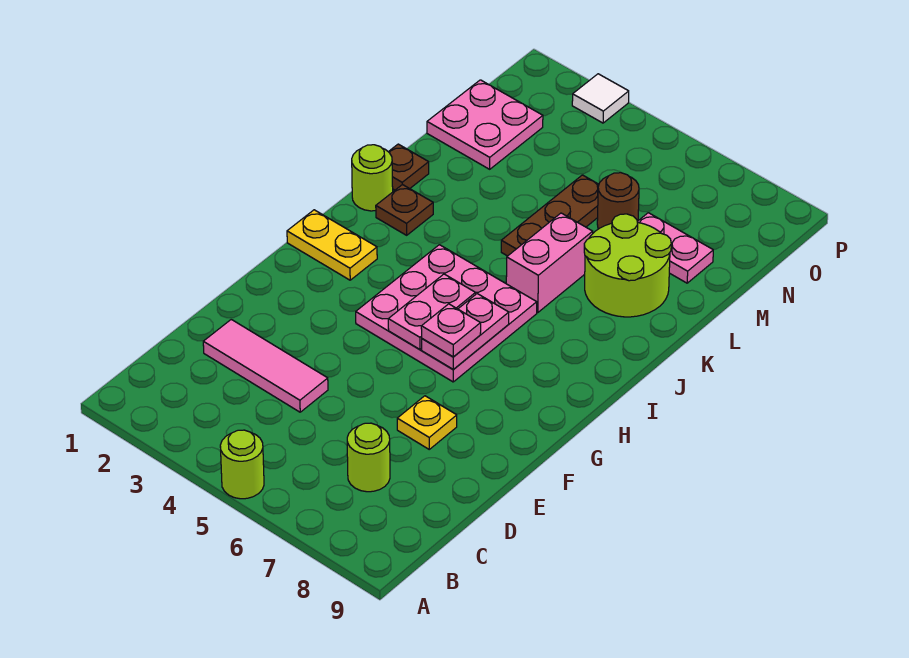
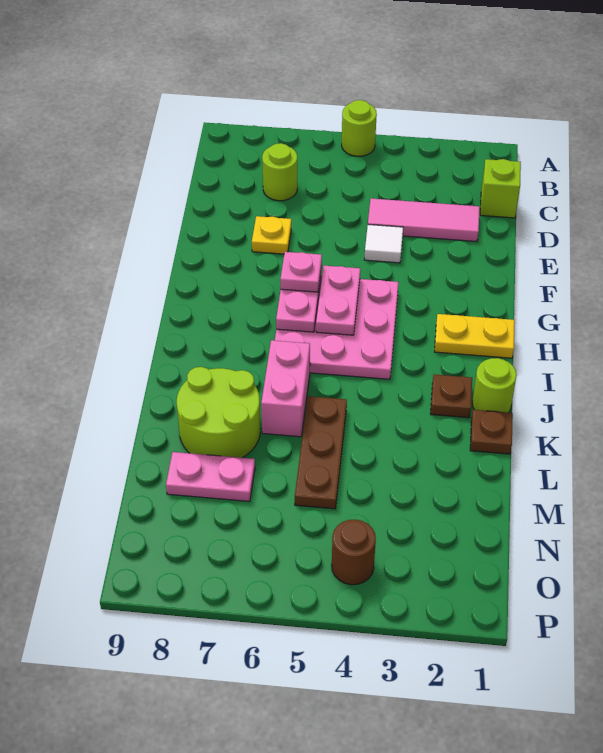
none -> lime brick C1 level 1
pink plate M1:N2 level 1 -> none
brown round brick M6 level 1 -> brown round brick O4 level 1
white tile P3 level 1 -> white tile E4 level 1

